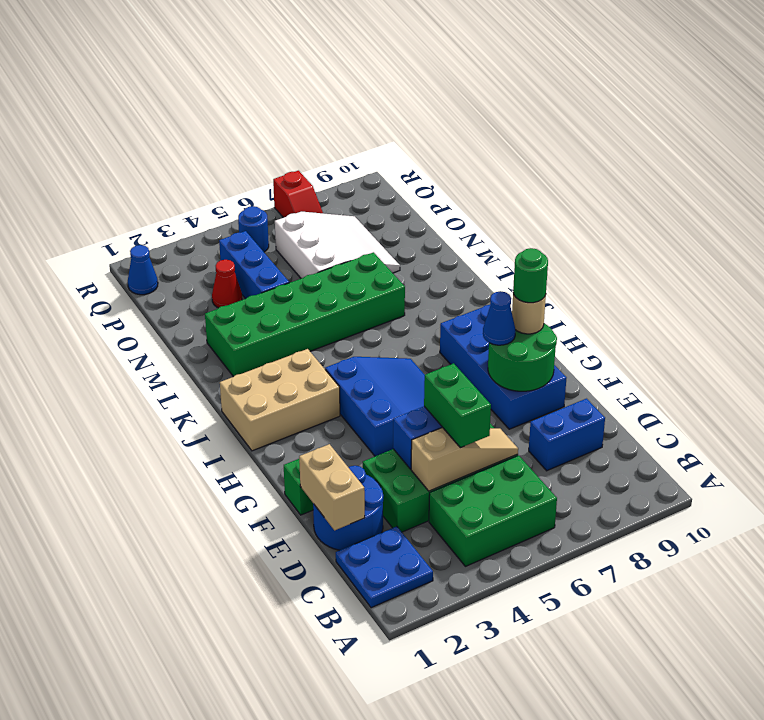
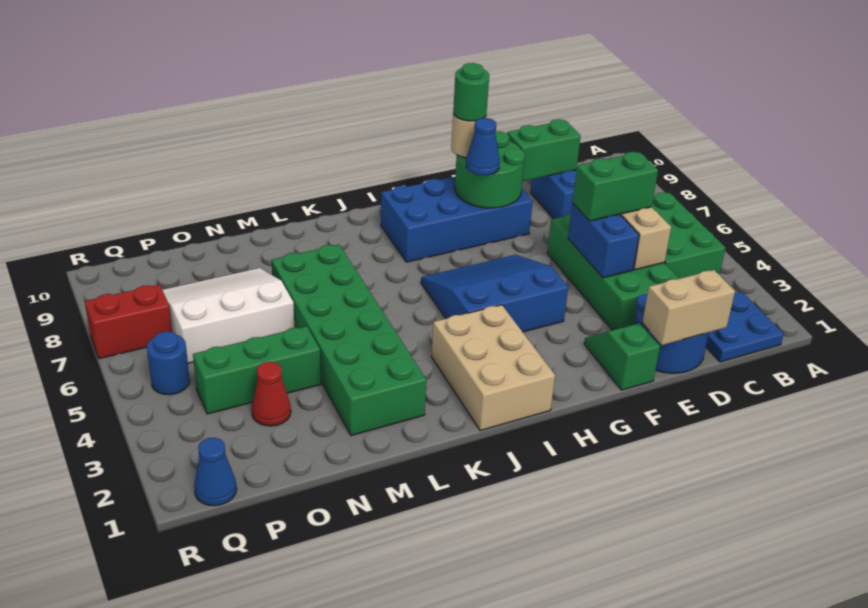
none -> green brick D9:E9 level 2
blue brick N4:P4 level 1 -> green brick N4:P4 level 1
red slope Q7:R7 level 1 top R -> red brick Q7:R7 level 1

